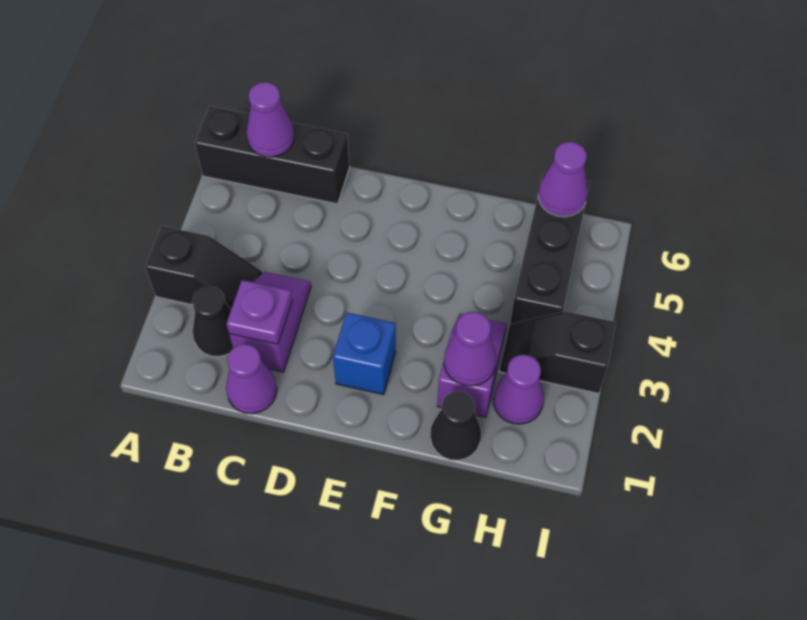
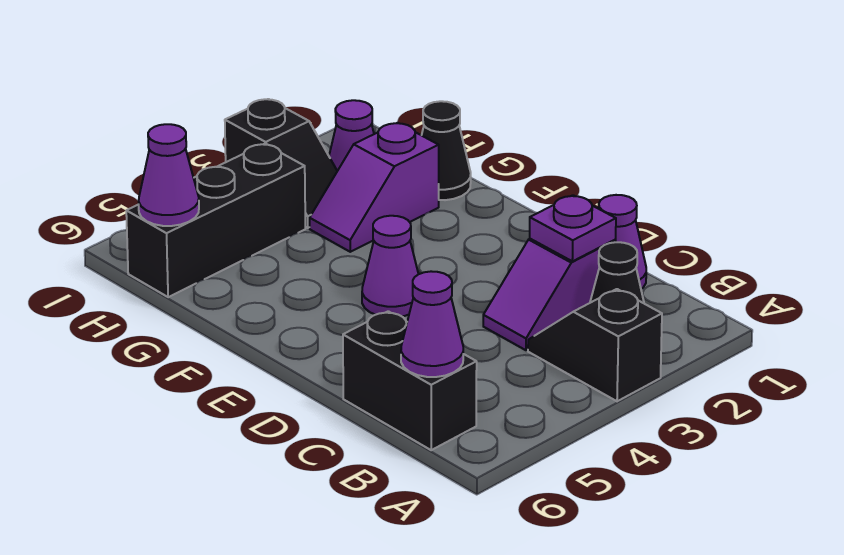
black brick A6:C6 level 1 -> black brick B6:C6 level 1
blue brick E2 level 1 -> none
purple cone G2 level 2 -> purple cone E4 level 1

